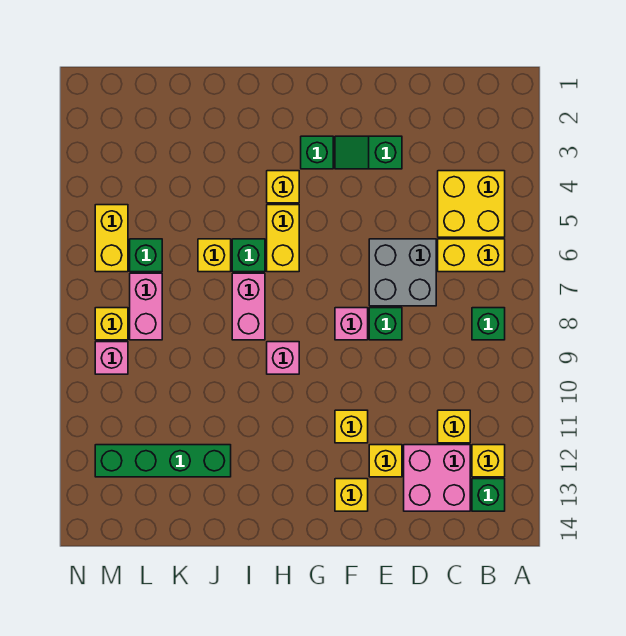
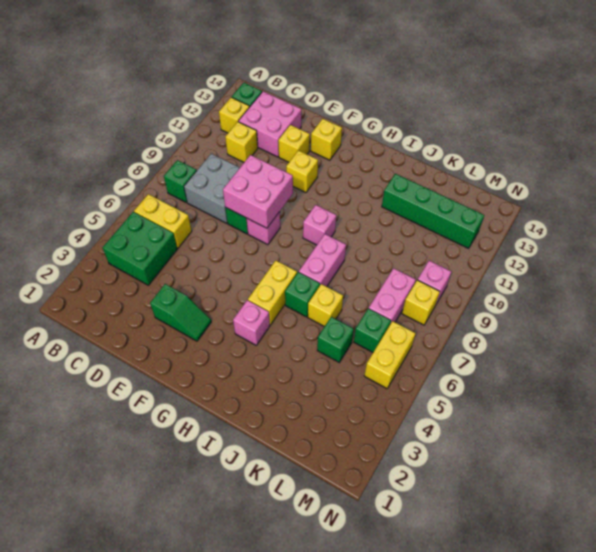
yellow brick B4:C5 level 1 -> green brick B4:C5 level 1
grey brick D6:E7 level 1 -> grey brick C8:D9 level 1
none -> pink brick E8:F9 level 2
green brick G3 level 1 -> green brick K5 level 1
yellow brick H4 level 1 -> pink brick H4 level 1

